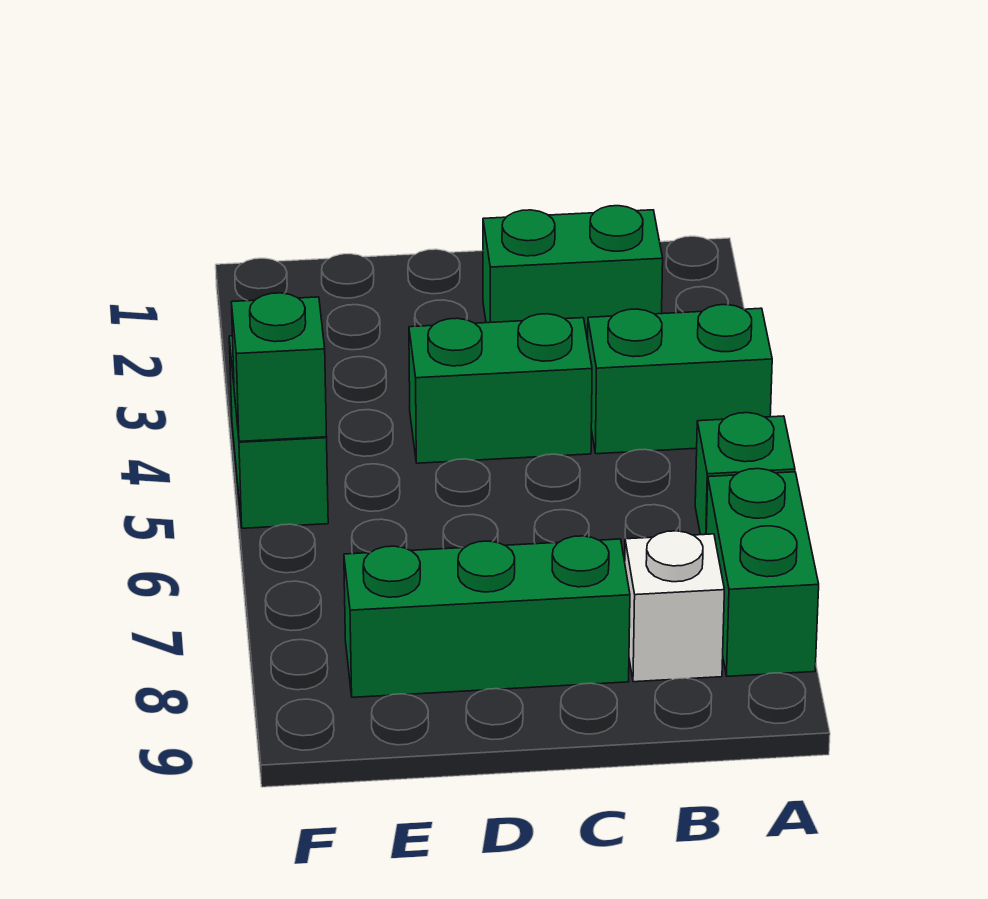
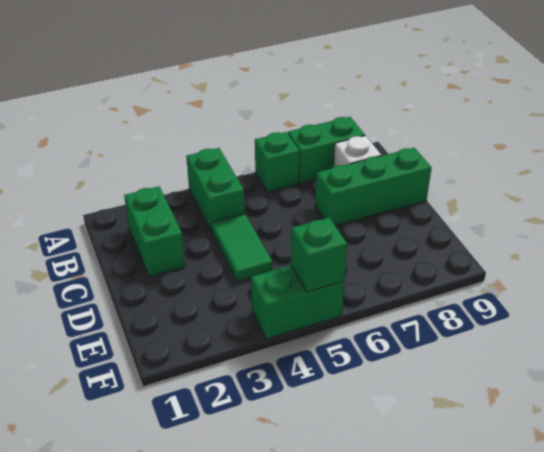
green brick C4:D4 level 1 -> green tile C4:D4 level 1
green brick C8:E8 level 1 -> green brick C7:C9 level 1

